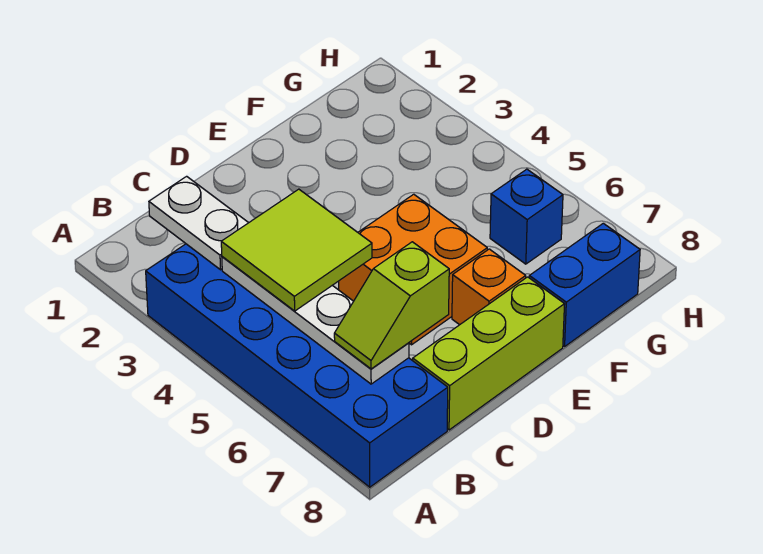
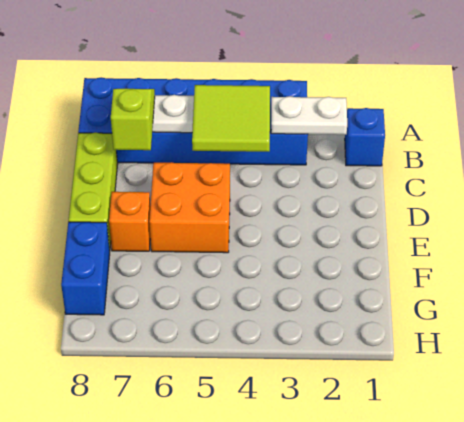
blue brick G6 level 1 -> blue brick B1 level 1

